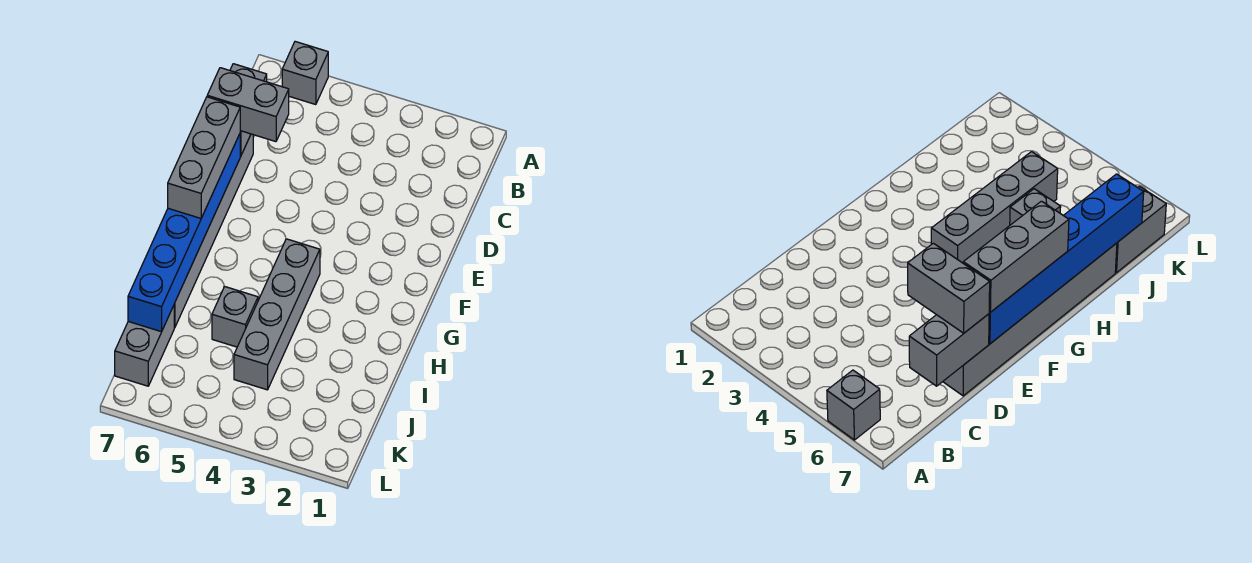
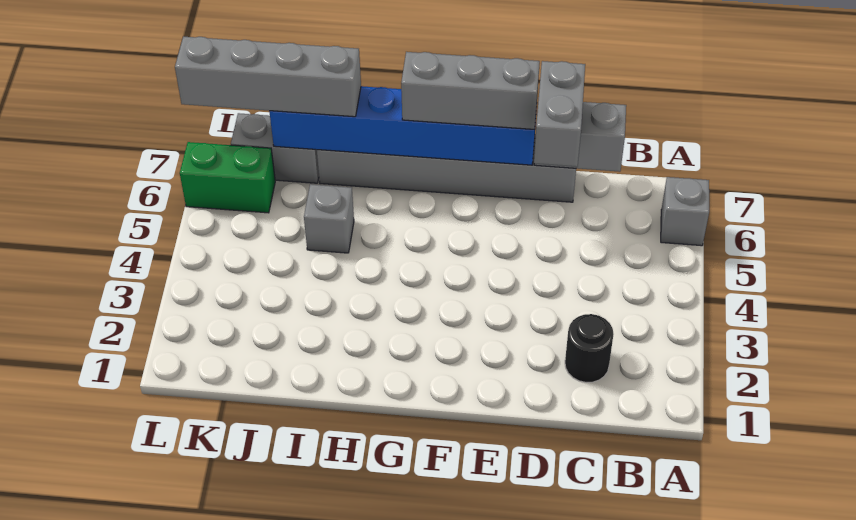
none -> black round brick C2 level 1
grey brick G4:J4 level 1 -> grey brick I7:L7 level 3
none -> green brick K6:L6 level 1

